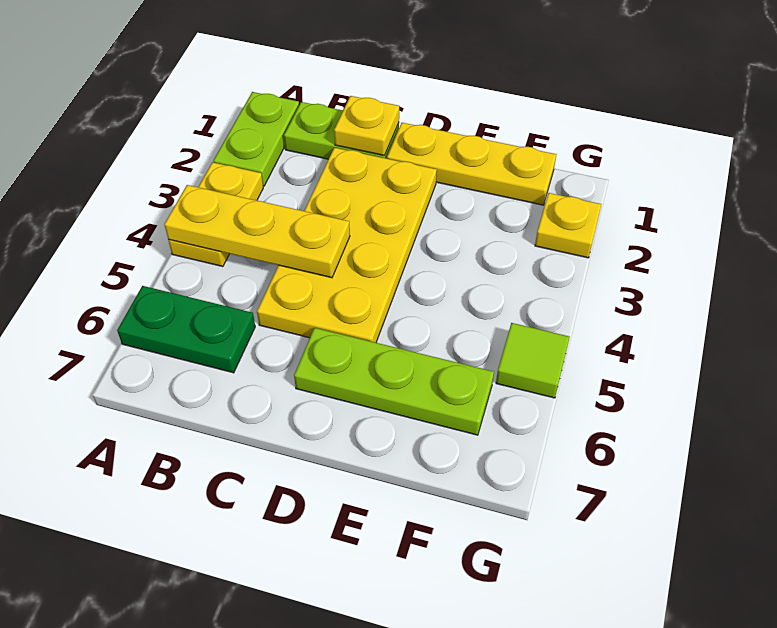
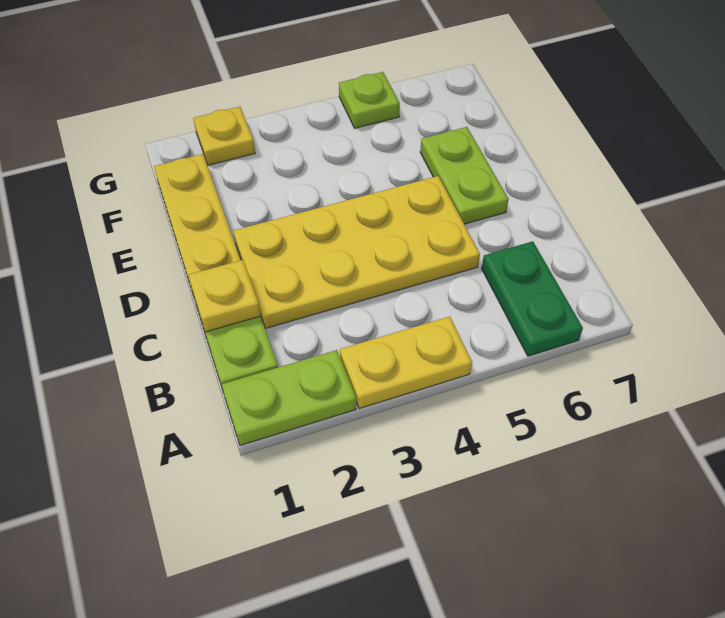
yellow plate A4:C4 level 2 -> none
lime plate D6:F6 level 1 -> lime plate D6:E6 level 1
lime tile G5 level 1 -> lime plate G5 level 1

